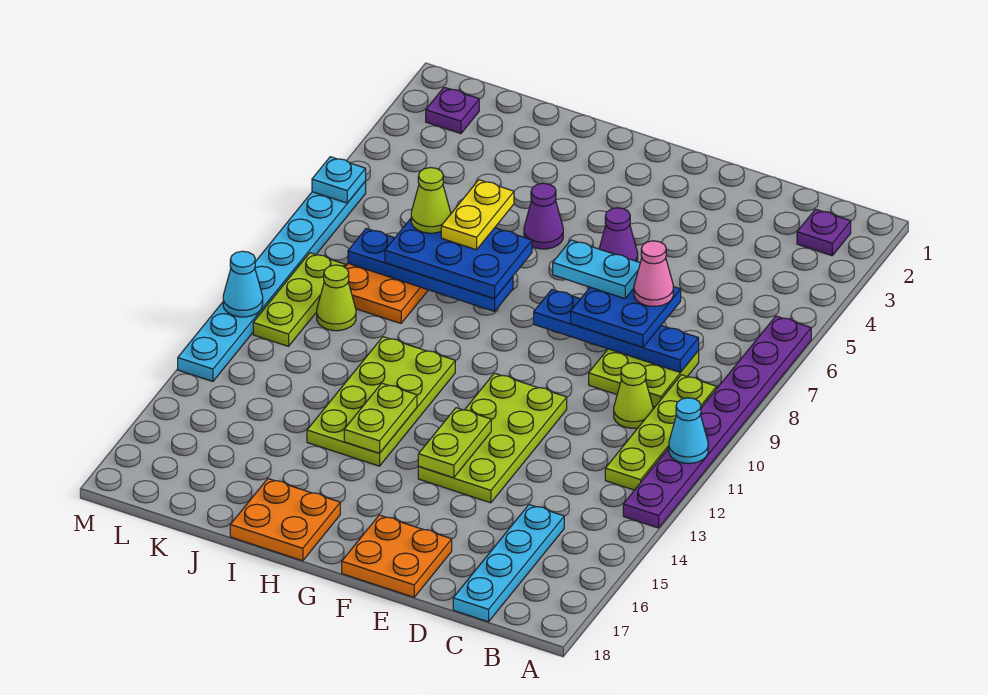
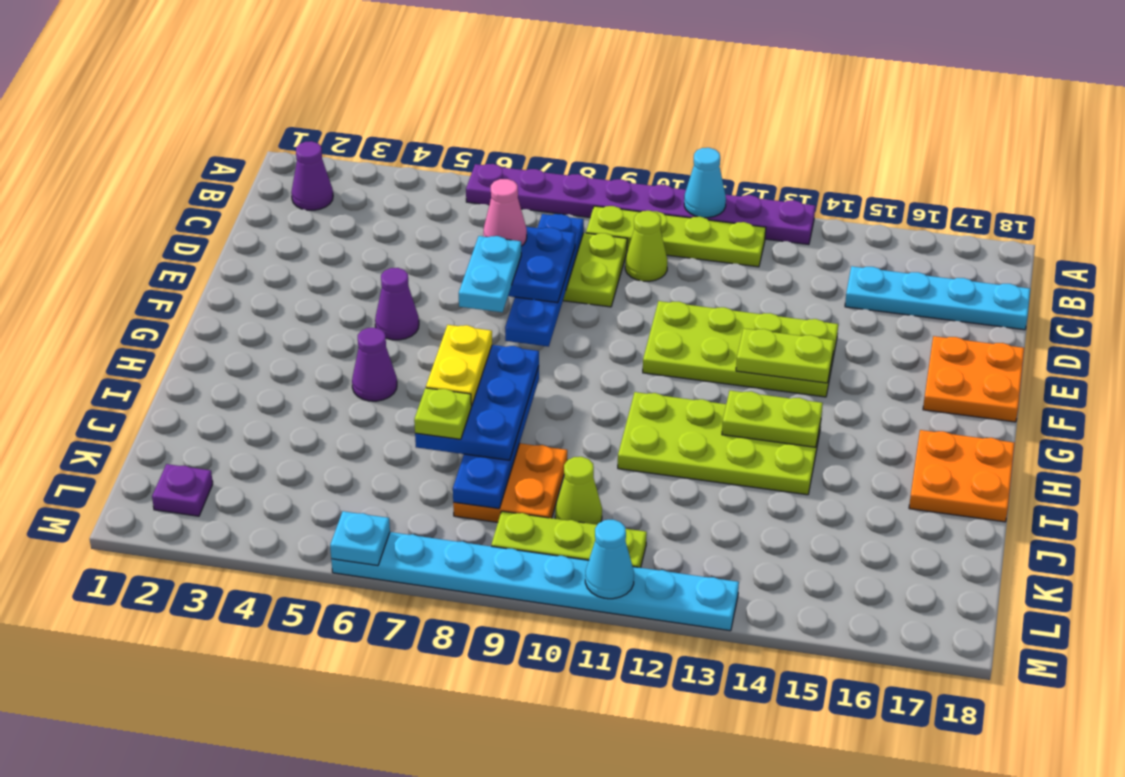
purple plate B2 level 1 -> purple cone B2 level 1
yellow plate I6:I7 level 4 -> yellow plate H7:I7 level 4
lime cone J7 level 4 -> lime plate J7 level 4

